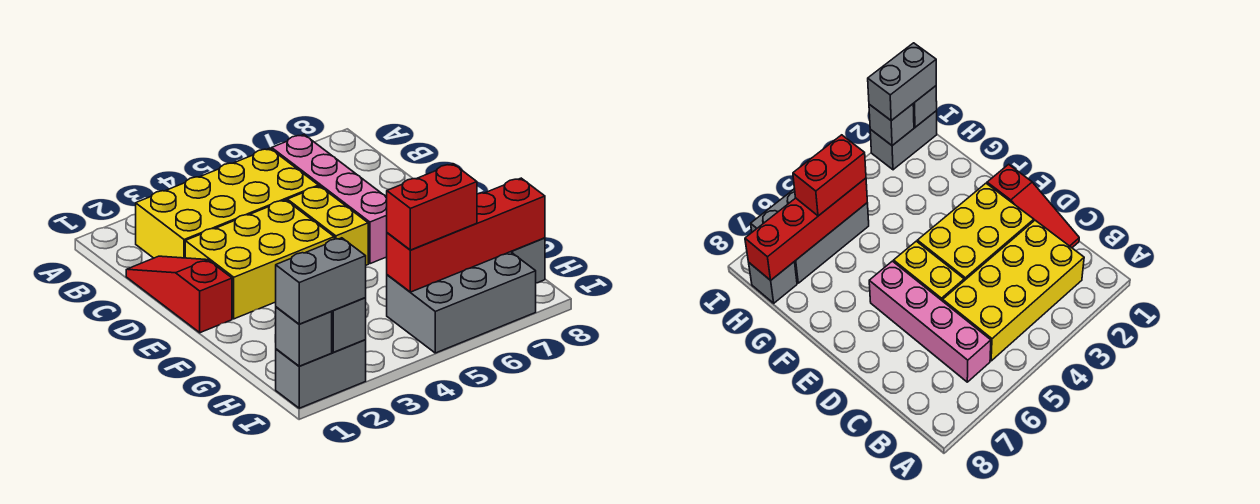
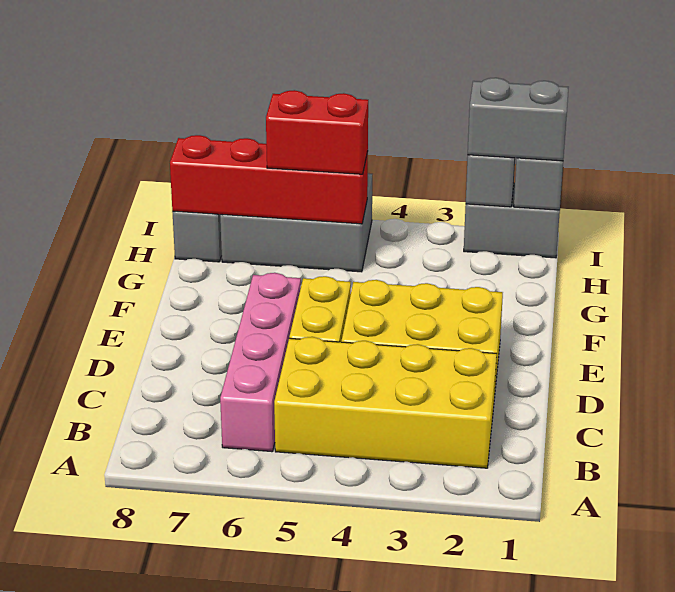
red slope C1:E1 level 1 top E -> none

